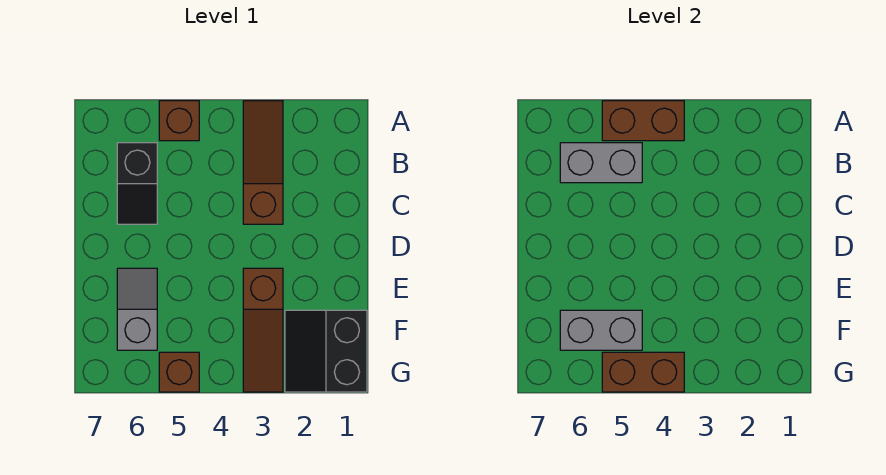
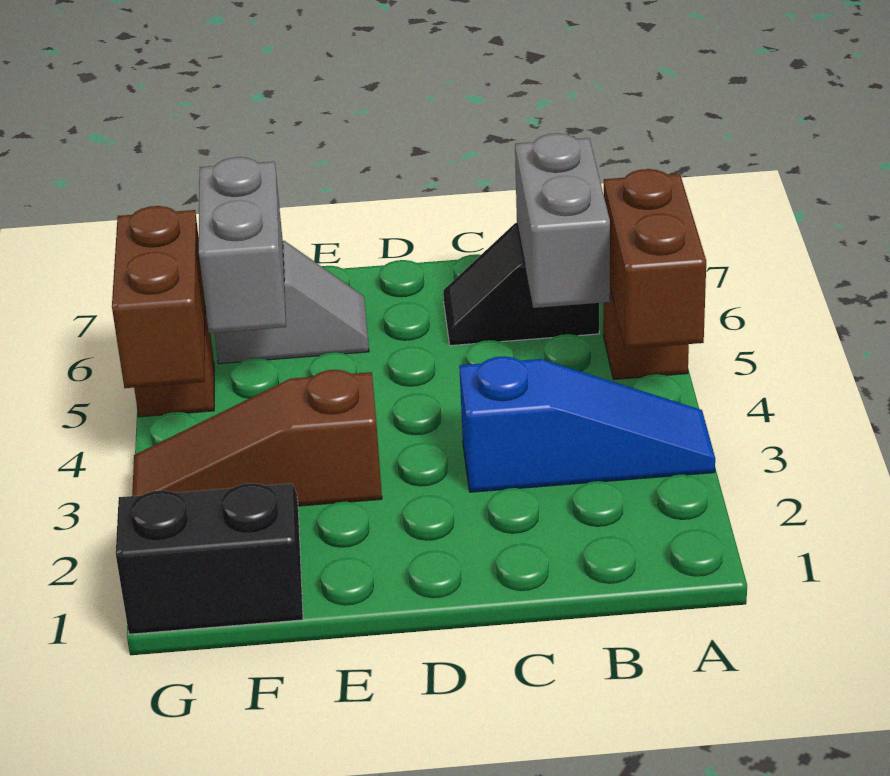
brown slope A3:C3 level 1 top C -> blue slope A3:C3 level 1 top C

